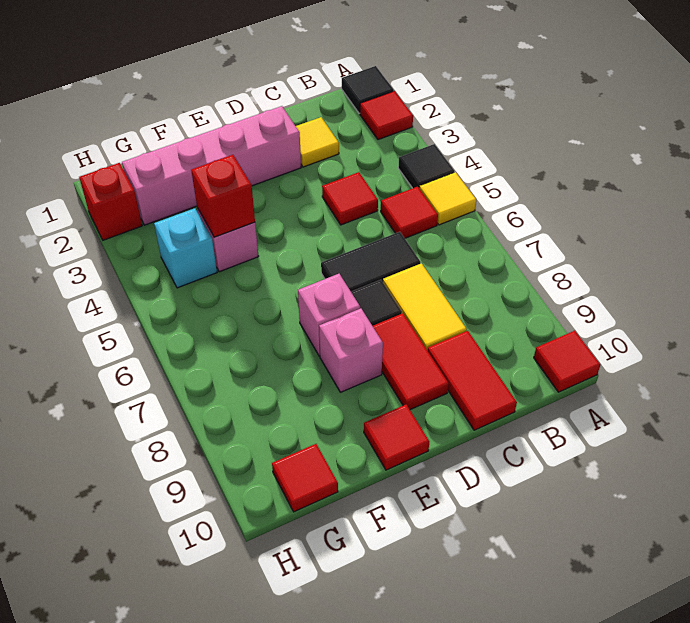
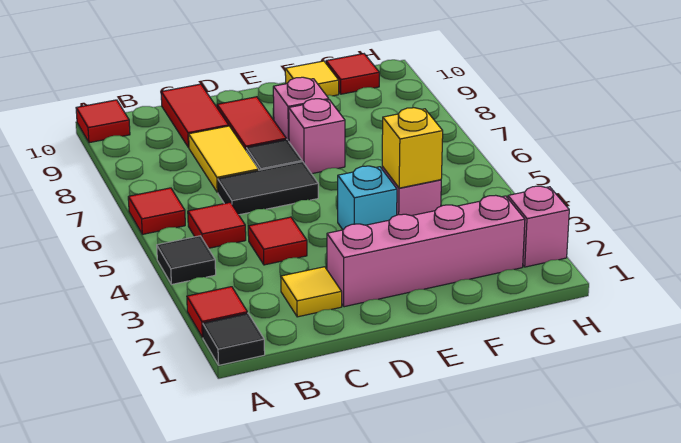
yellow tile A5 level 1 -> yellow tile F10 level 1
red tile E10 level 1 -> red tile A6 level 1
red brick F4 level 2 -> yellow brick F4 level 2
cyan brick G4 level 1 -> cyan brick E4 level 1
red brick H2 level 1 -> pink brick H2 level 1

